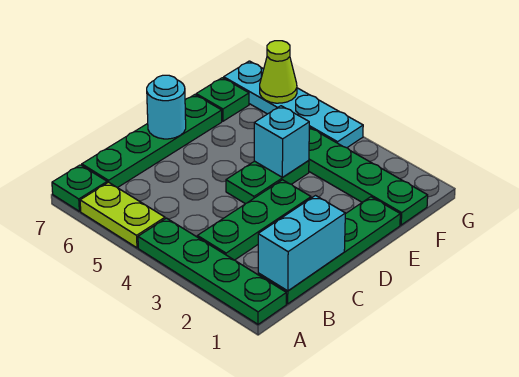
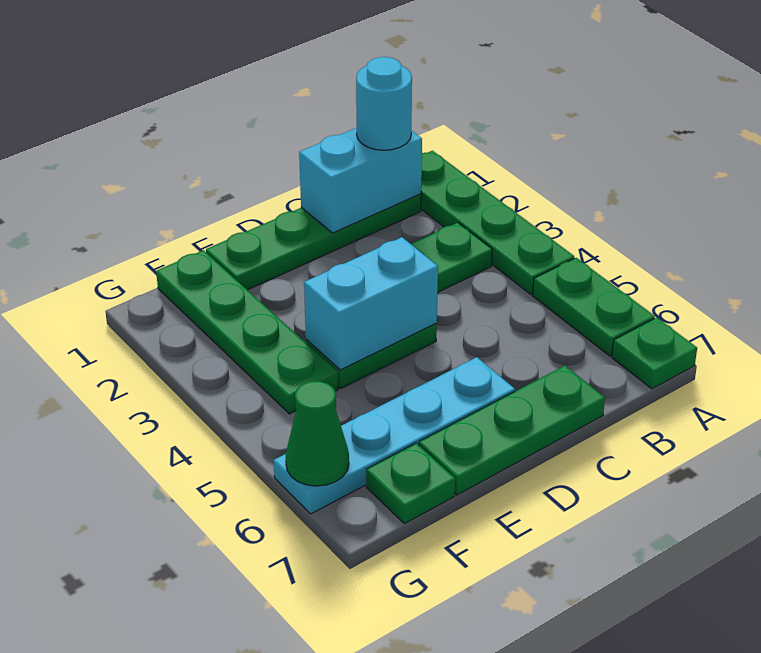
lime plate A5:A6 level 1 -> green plate A5:A6 level 1
green plate B7:E7 level 1 -> green plate C7:E7 level 1
cyan round brick D7 level 2 -> cyan round brick B1 level 3
cyan brick E4 level 2 -> cyan brick D4:E4 level 2
cyan plate G4:G7 level 1 -> cyan plate D6:G6 level 1
lime cone G6 level 2 -> green cone G6 level 2

